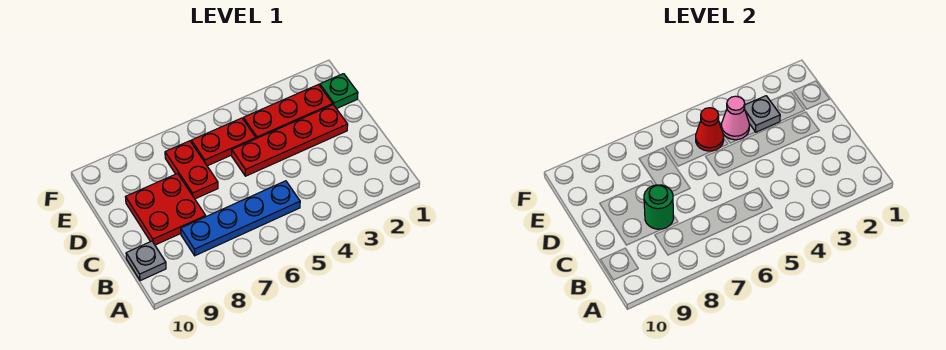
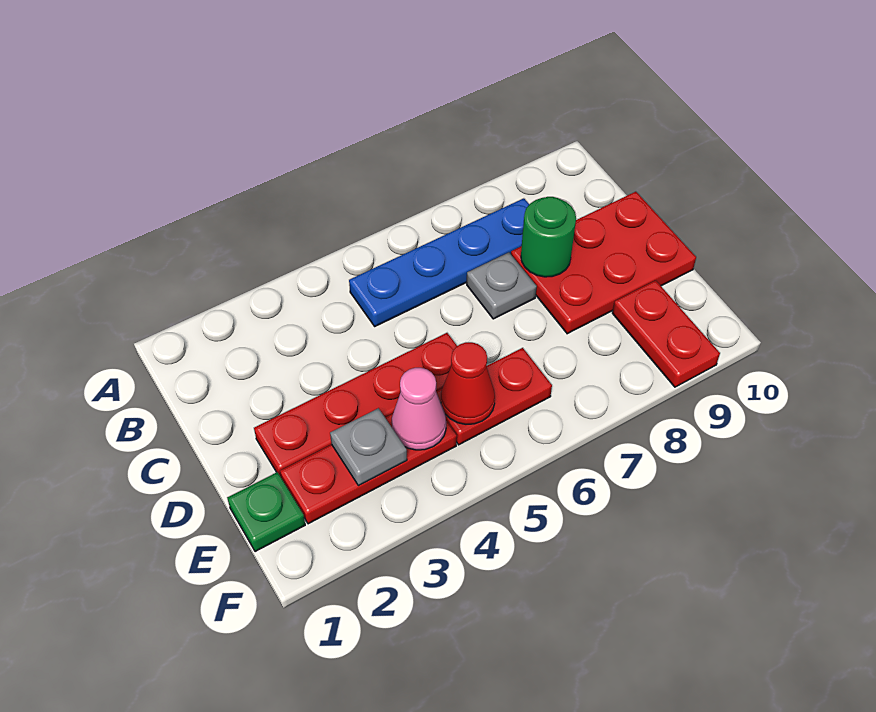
grey plate B10 level 1 -> grey plate C7 level 1
red plate C8:D9 level 1 -> red plate C8:D10 level 1
red plate D7:E7 level 1 -> red plate E9:F9 level 1

